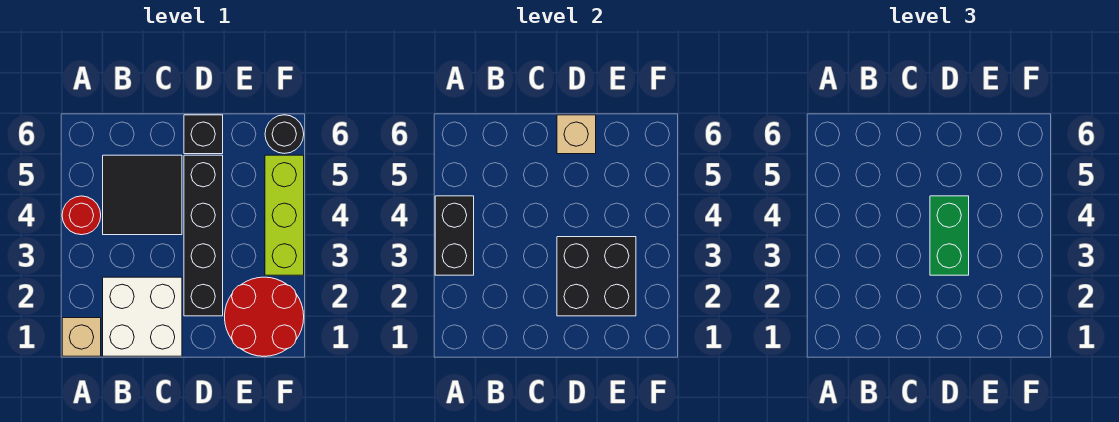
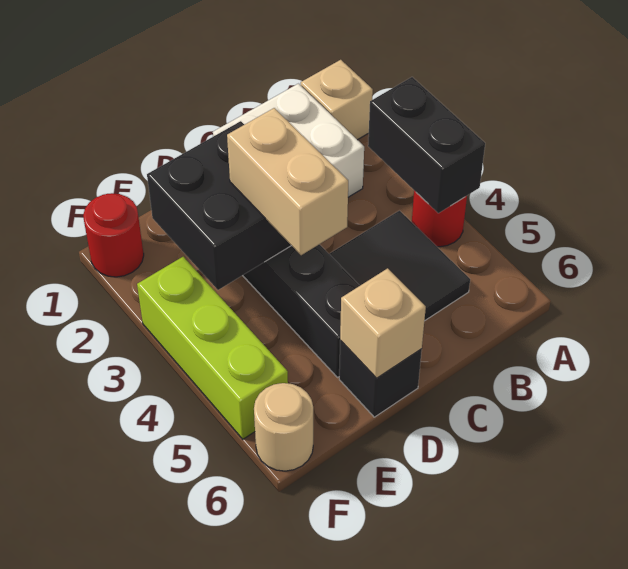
green brick D3:D4 level 3 -> tan brick D3:D4 level 3
red round brick E1:F2 level 1 -> red round brick F1 level 1
black round brick F6 level 1 -> tan round brick F6 level 1

